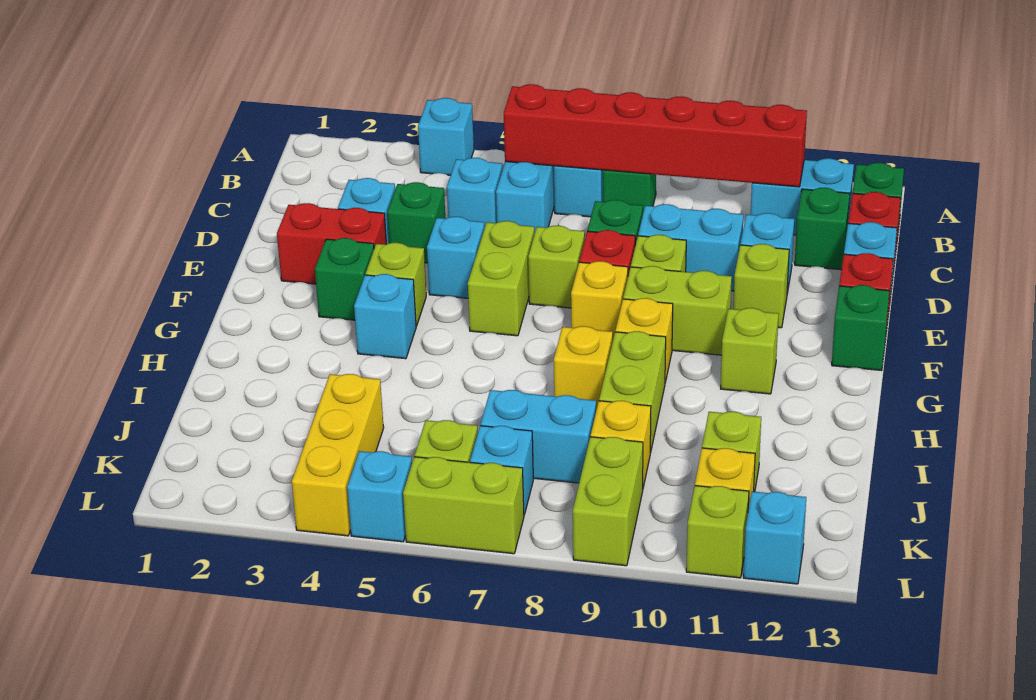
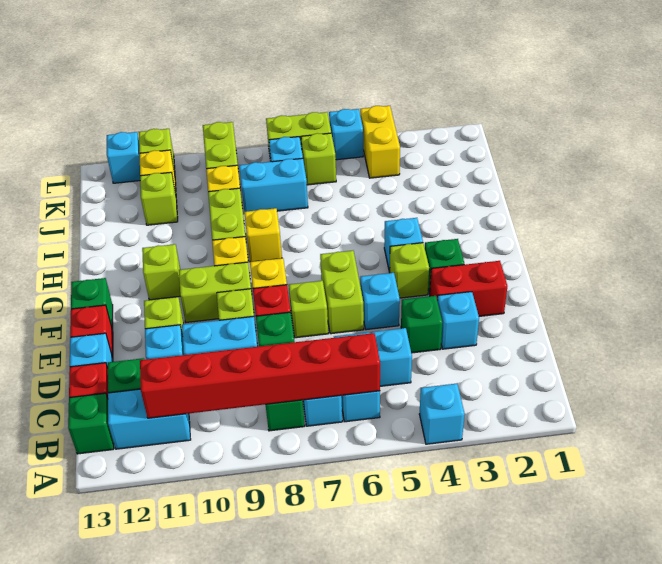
yellow brick J4:L4 level 1 -> yellow brick K4:L4 level 1

